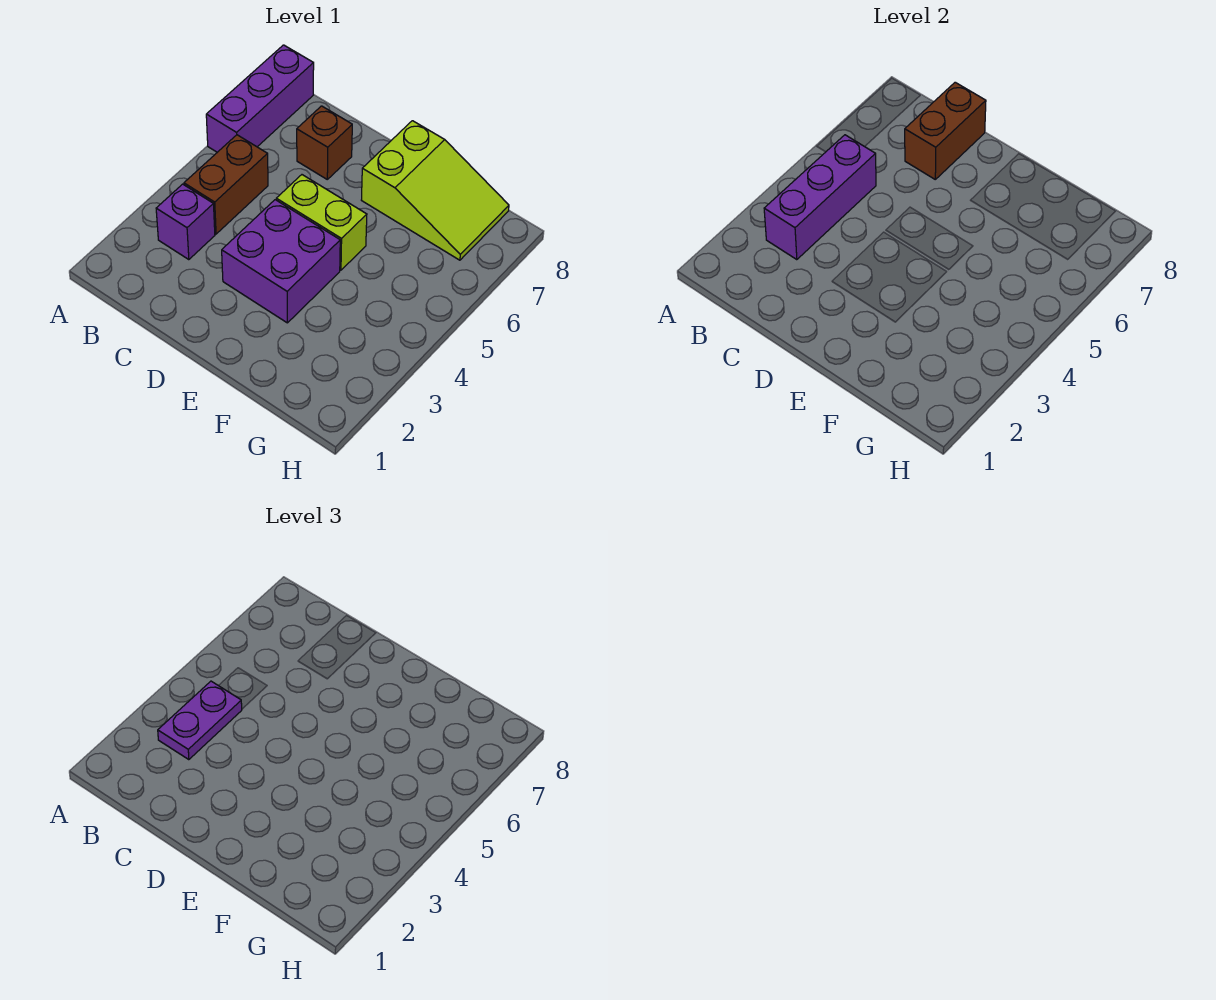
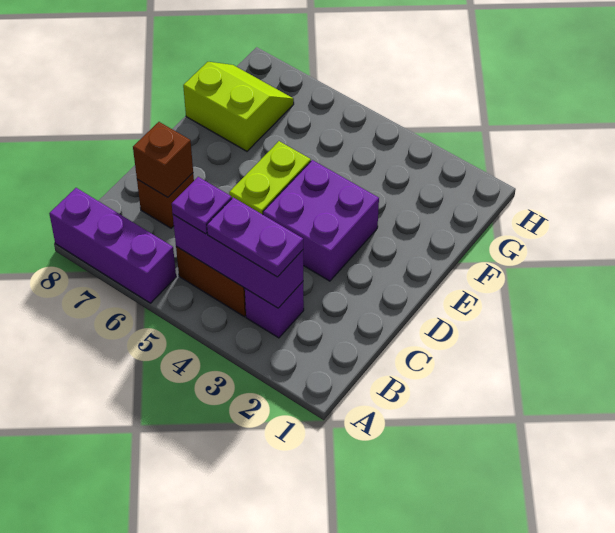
none -> purple plate B5 level 3
brown brick C7:C8 level 2 -> brown brick C7 level 2
lime slope E7:G8 level 1 top E -> lime slope F7:G8 level 1 top F

